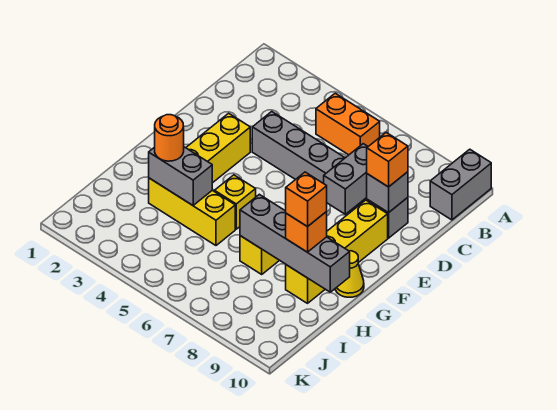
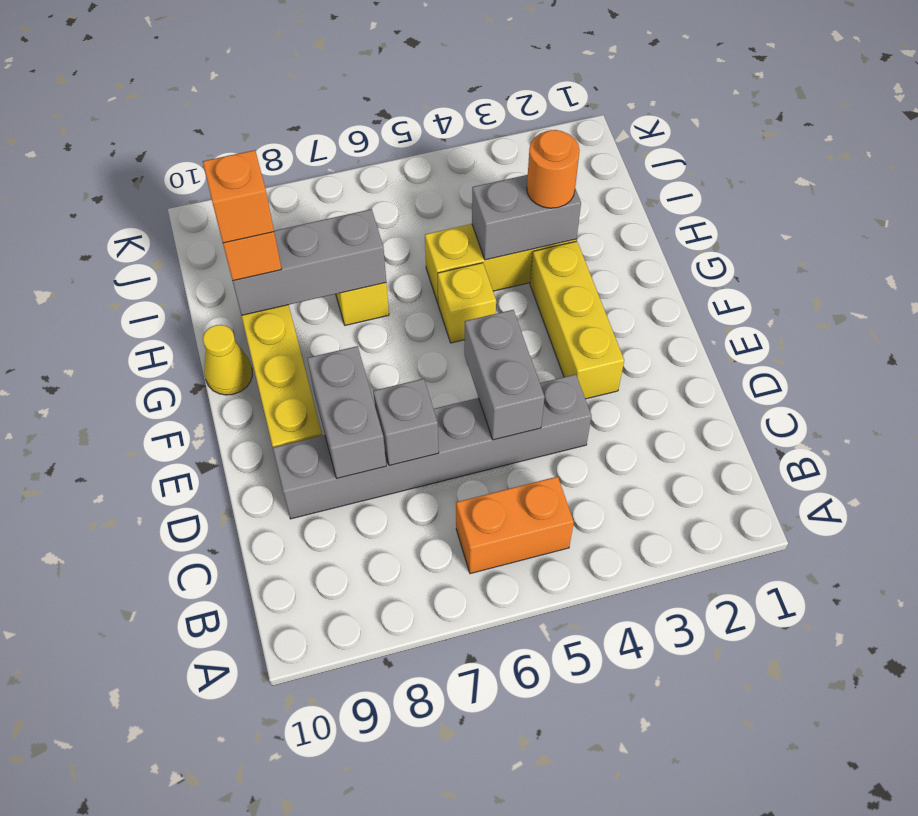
grey brick A10:B10 level 1 -> grey brick D5:E5 level 2
grey brick D9 level 2 -> grey brick D7 level 2
orange brick D9 level 3 -> none
grey brick H7:H10 level 2 -> grey brick H7:H9 level 2

